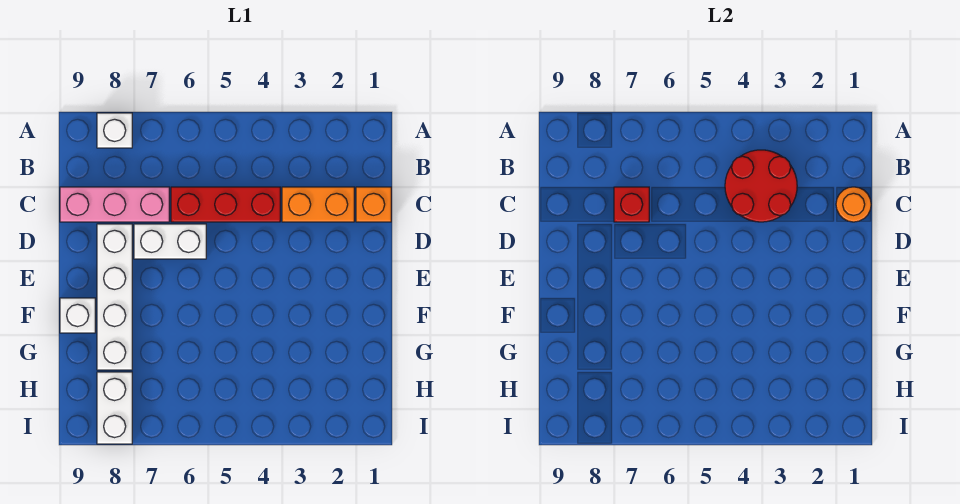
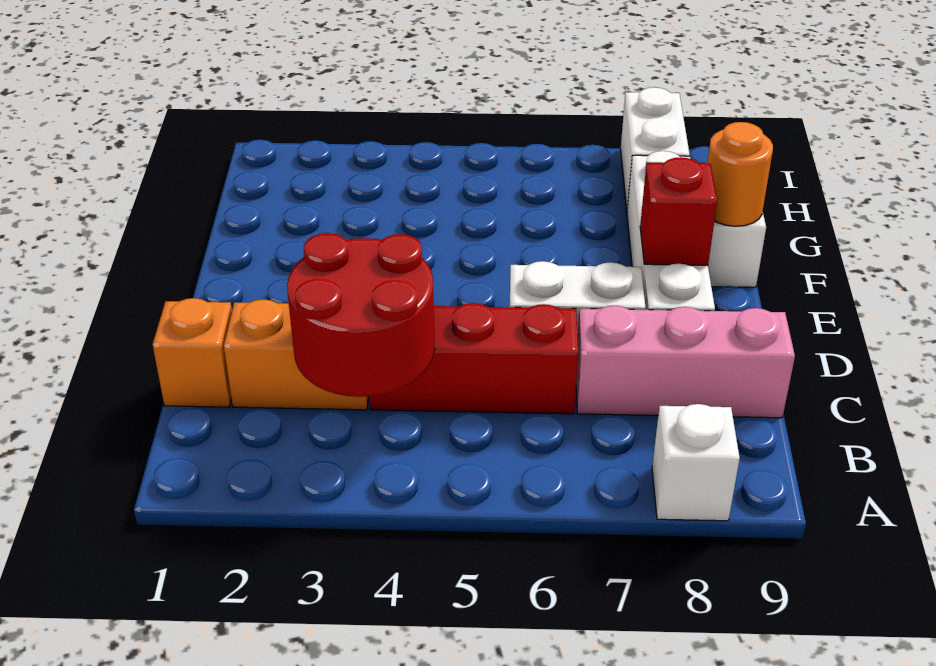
orange round brick C1 level 2 -> orange round brick F9 level 2
red brick C7 level 2 -> red brick E8 level 2

